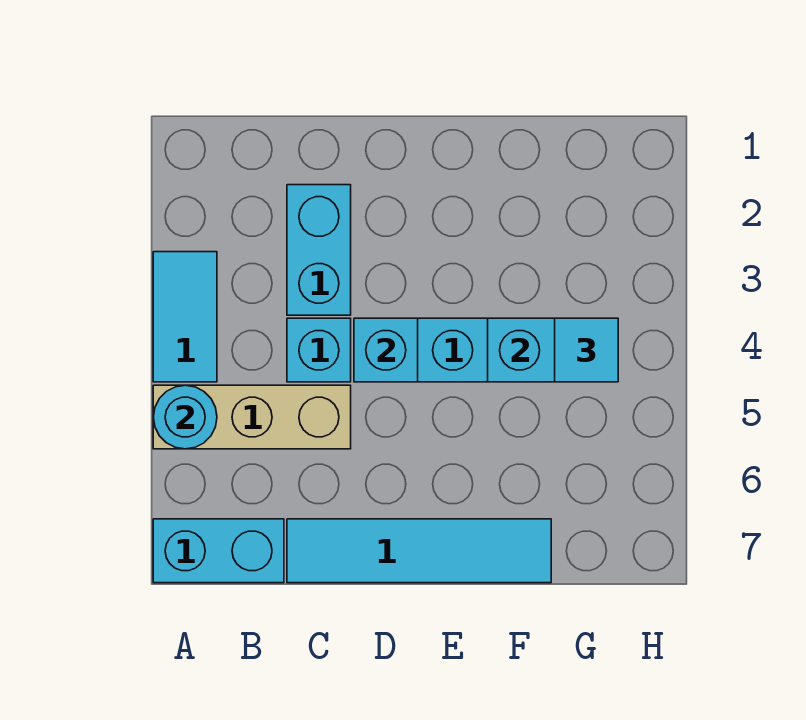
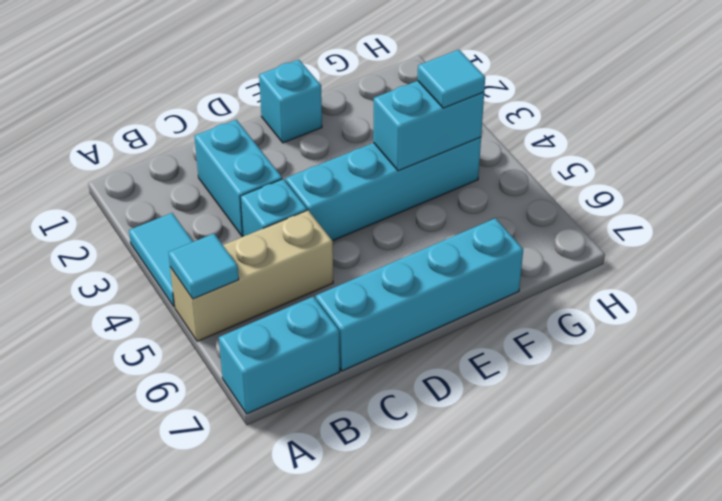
cyan round brick A5 level 2 -> cyan tile A5 level 2
cyan tile C7:F7 level 1 -> cyan brick C7:F7 level 1
cyan brick D4 level 2 -> cyan brick E1 level 1

